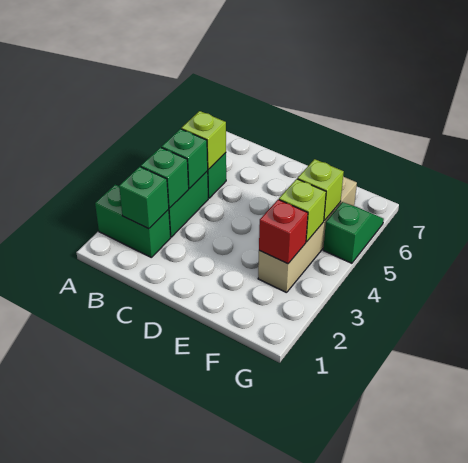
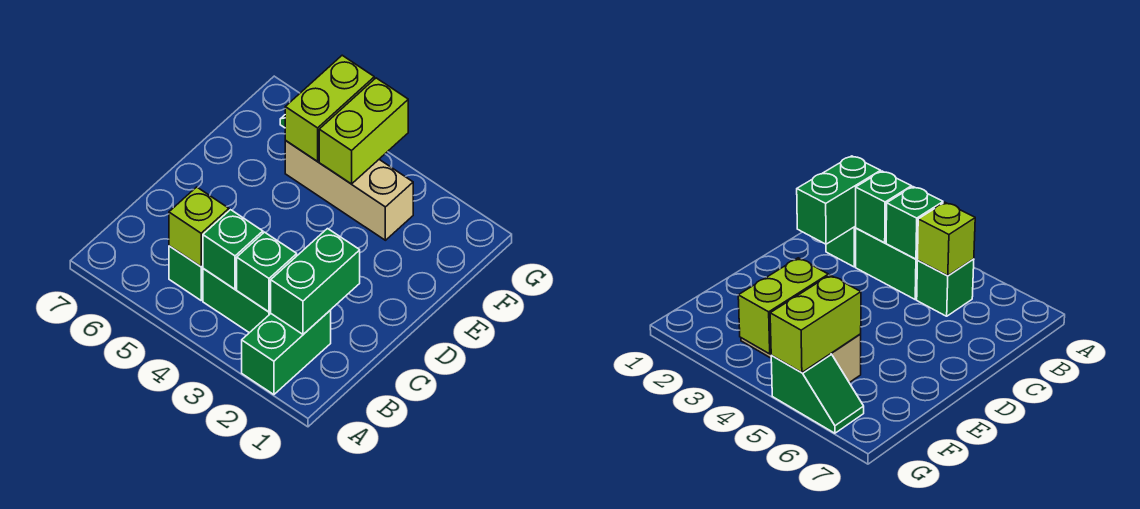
green brick B2 level 2 -> green brick B2:C2 level 2
tan brick F3:F6 level 1 -> tan brick F3:F5 level 1
red brick F3 level 2 -> none
lime brick F4 level 2 -> lime brick F4:G4 level 2
lime brick F5 level 2 -> lime brick F5:G5 level 2

